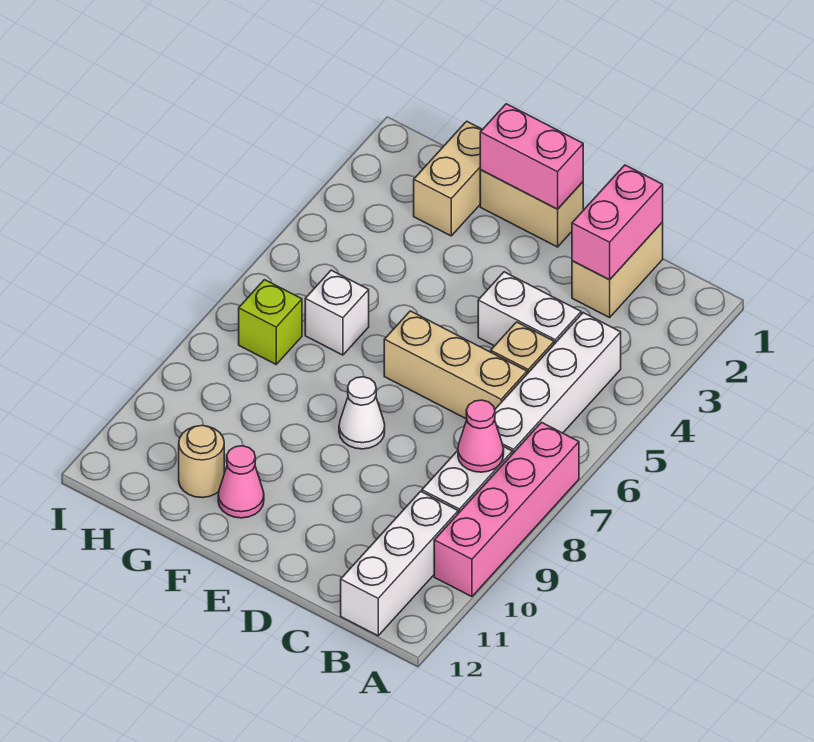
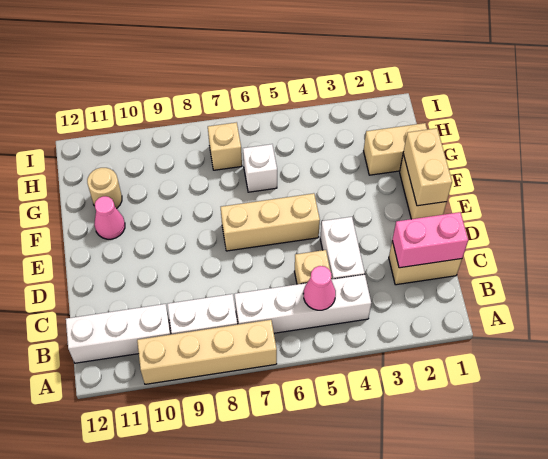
pink brick A7:A10 level 1 -> tan brick A7:A10 level 1
pink cone B8 level 2 -> pink cone B5 level 2
tan brick C6:E6 level 1 -> tan brick E5:E7 level 1
pink brick E1:F1 level 2 -> tan brick E1:F1 level 2
white cone E8 level 1 -> none
lime brick H7 level 1 -> tan brick H7 level 1

